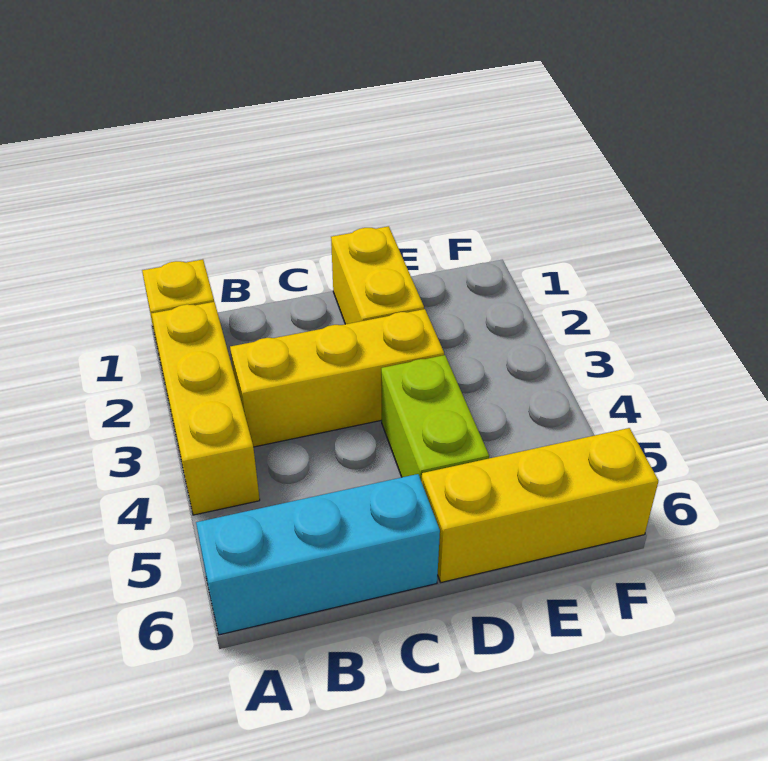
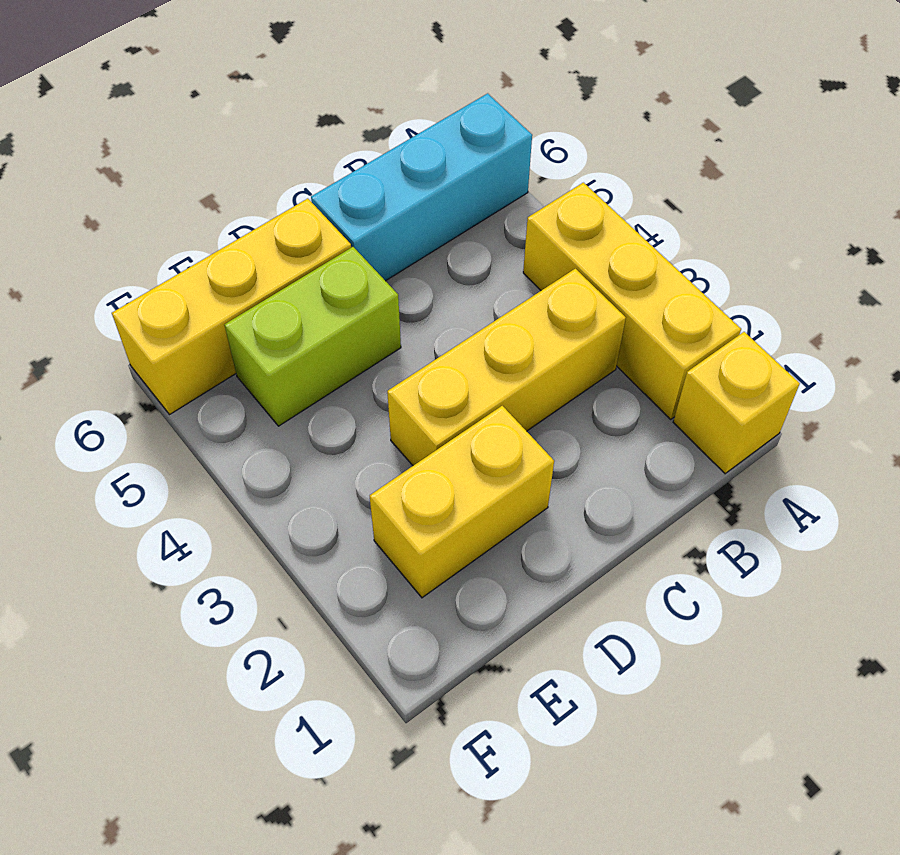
yellow brick D1:D2 level 1 -> yellow brick D2:E2 level 1
lime brick D4:D5 level 1 -> lime brick D5:E5 level 1

